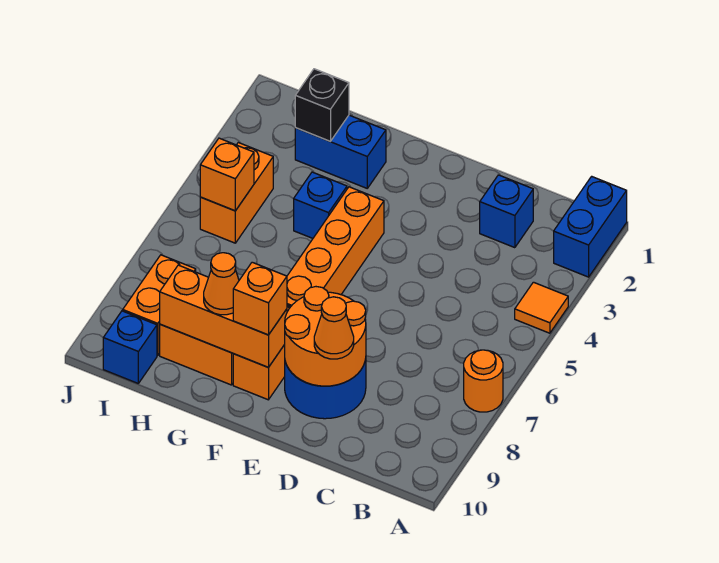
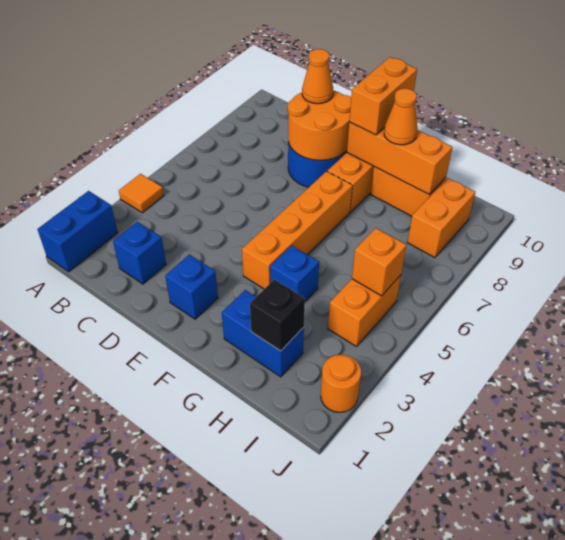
orange round brick A7 level 1 -> orange round brick J2 level 1
orange brick F9 level 3 -> orange brick F9:F10 level 3
blue brick I10 level 1 -> blue brick E2 level 1

